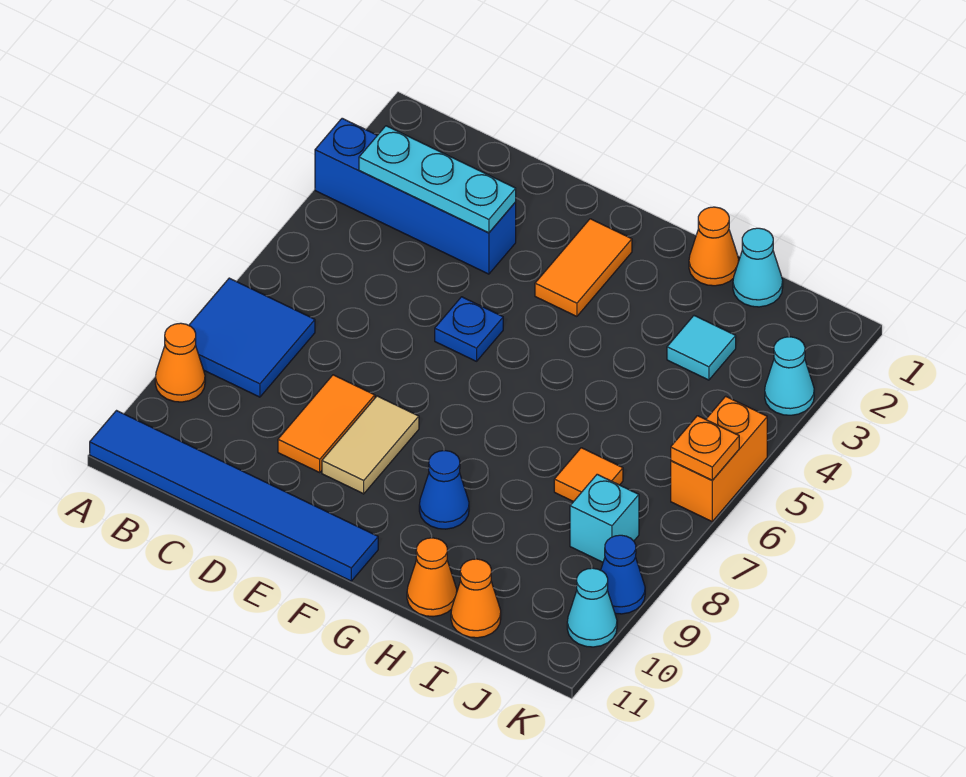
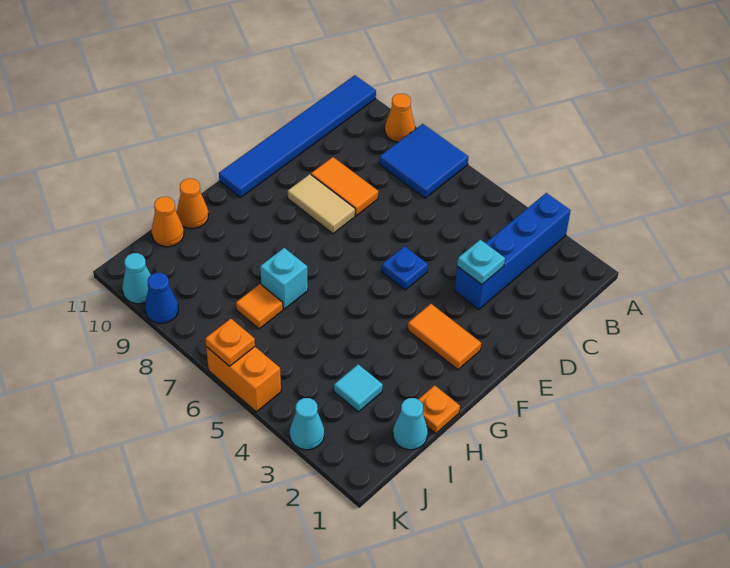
cyan plate B3:D3 level 2 -> cyan plate D3 level 2
blue cone G9 level 1 -> none
orange cone H1 level 1 -> orange plate H1 level 1
cyan brick J8 level 1 -> cyan brick H7 level 1

